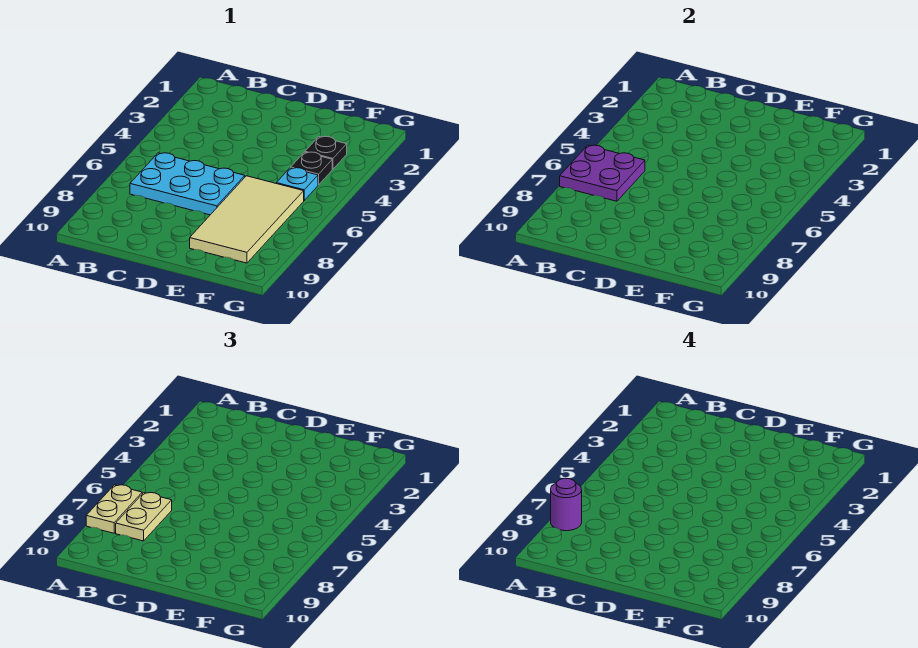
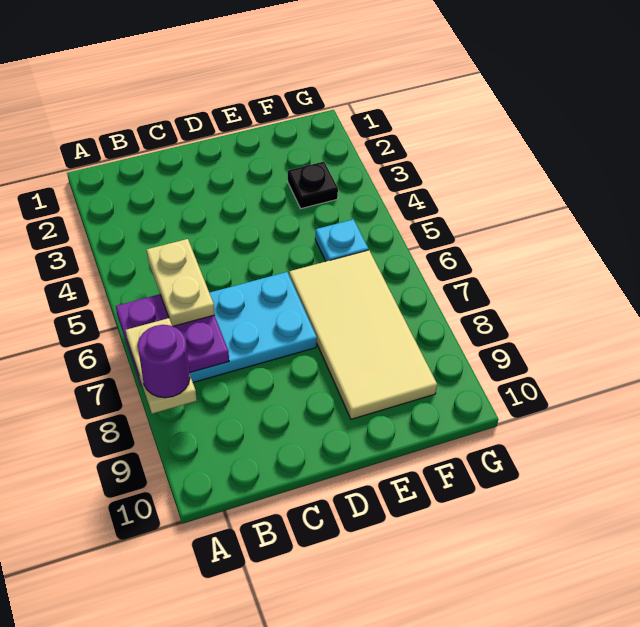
tan plate B7:B8 level 3 -> tan plate B5:B6 level 3
black plate F4 level 1 -> none

